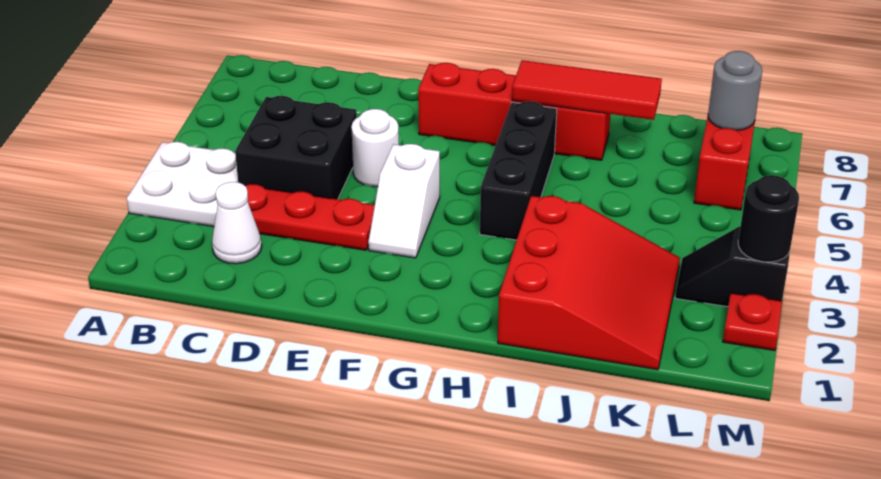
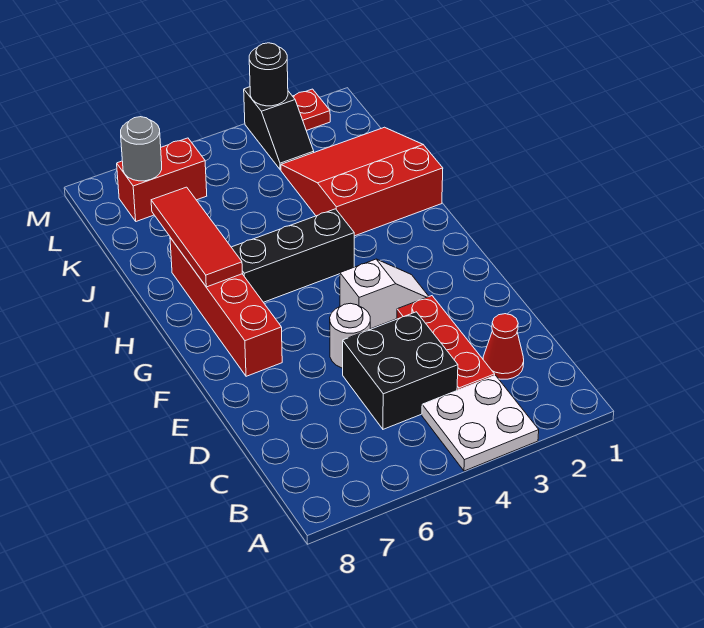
white cone C2 level 1 -> red cone C2 level 1

